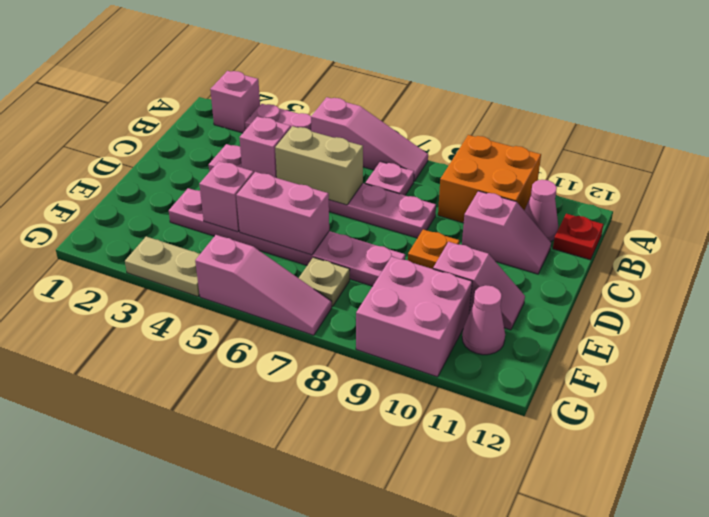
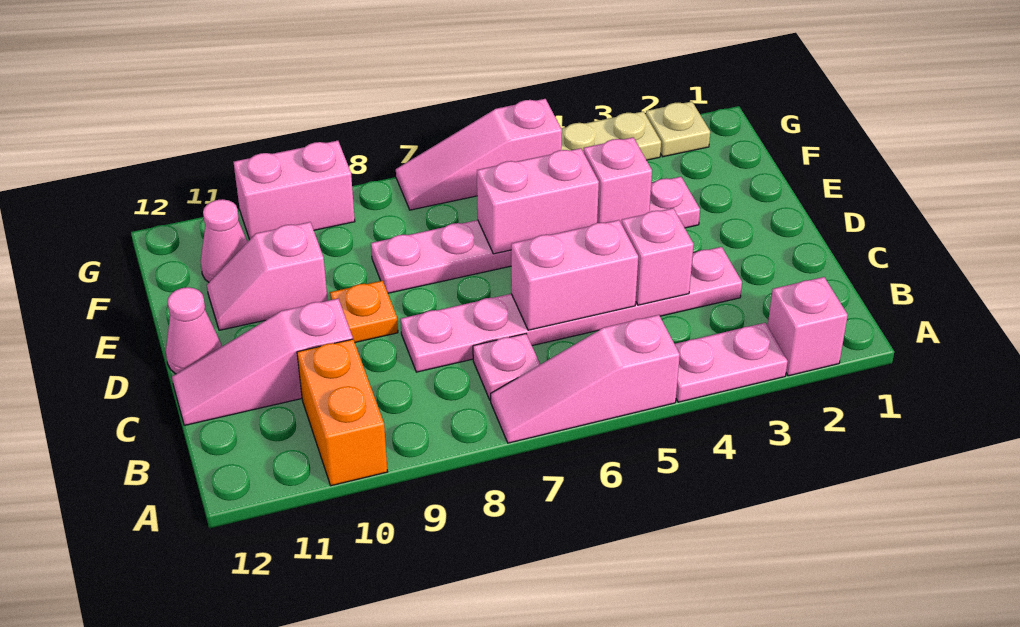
orange brick A9:B10 level 1 -> orange brick A10:B10 level 1
pink cone B11 level 1 -> pink cone D12 level 1
red plate B12 level 1 -> none
tan brick C5:C6 level 2 -> pink brick C5:C6 level 2
pink slope C10:C11 level 1 top 10 -> pink slope C10:C12 level 1 top 10
tan plate F7 level 1 -> tan plate G2 level 1
pink brick F9:G10 level 1 -> pink brick G9:G10 level 1

